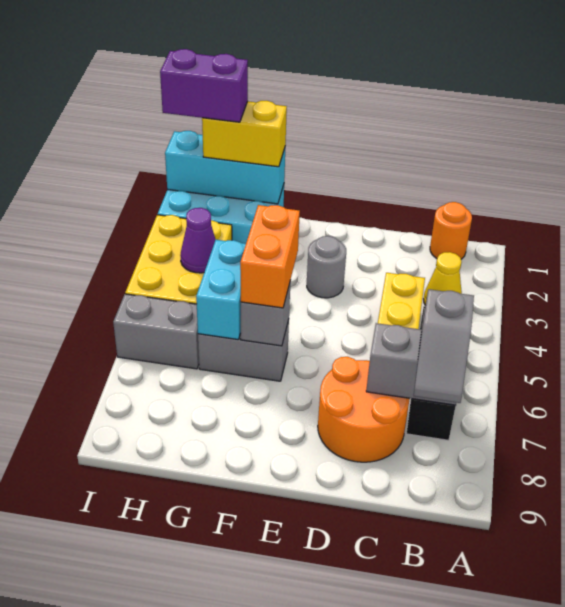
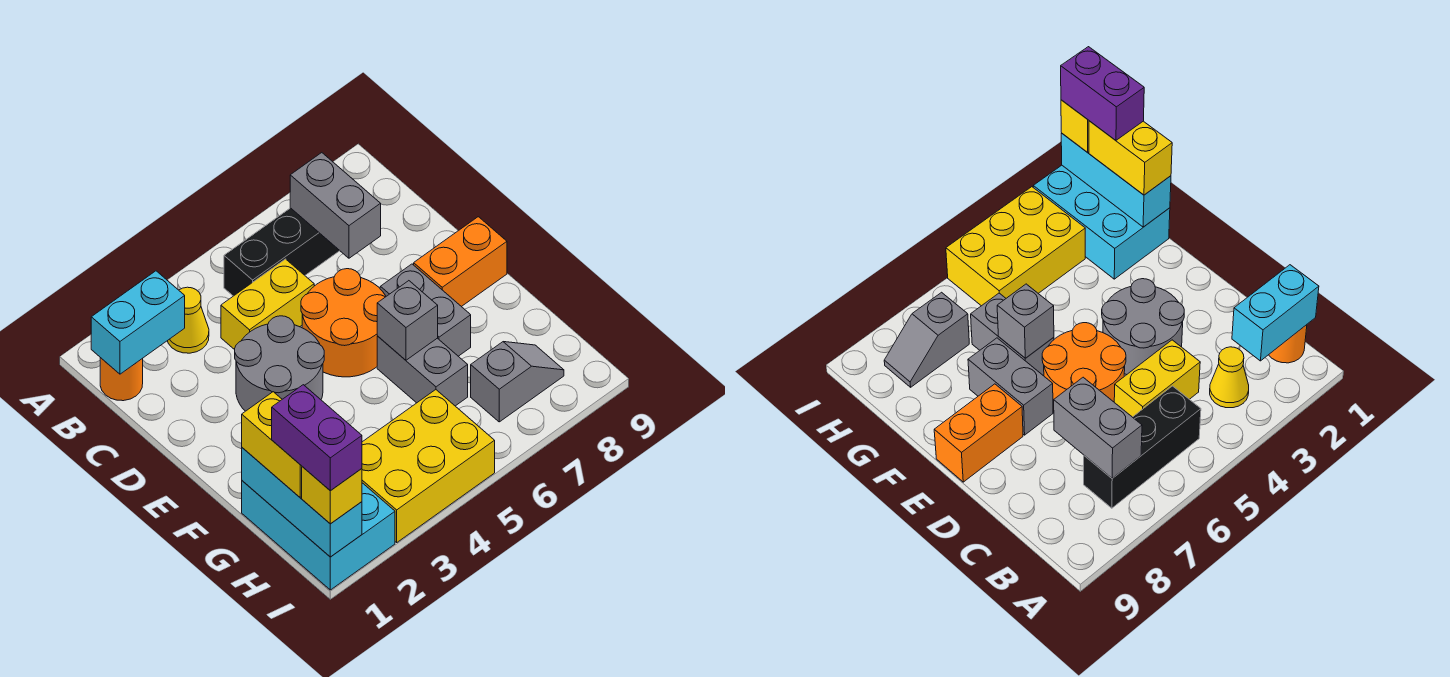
grey slope B7:B8 level 3 top 7 -> grey slope H7:H8 level 1 top 7
orange round brick C7:D8 level 1 -> orange round brick D5:E6 level 1
grey round brick E3 level 1 -> grey round brick D3:E4 level 1
orange brick F5:F6 level 3 -> orange brick E8:E9 level 1
cyan brick G5:G6 level 2 -> cyan brick B1:B2 level 2
purple cone H4 level 2 -> none
grey brick H6:I6 level 1 -> grey brick E7:F7 level 1
none -> yellow brick I1 level 3

